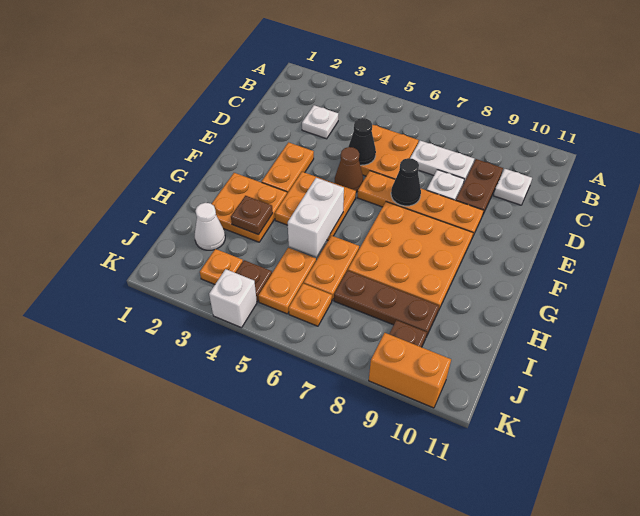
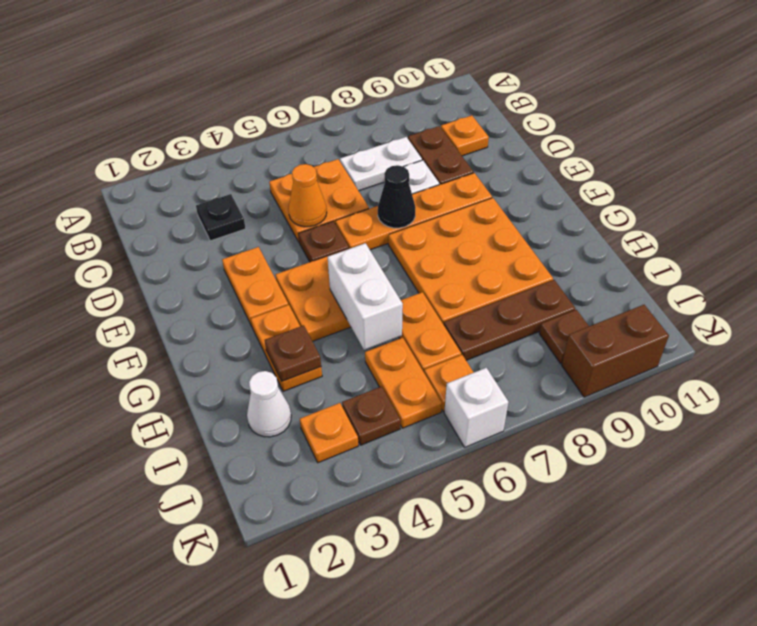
white plate C3 level 1 -> black plate C3 level 1
white plate C10 level 1 -> orange plate C10 level 1
black cone D5 level 2 -> orange cone D5 level 2
brown cone E5 level 1 -> brown plate E5 level 1
orange plate G2:H3 level 1 -> orange plate G3:H3 level 1
white brick K4 level 1 -> white brick K6 level 1
orange brick K9:K10 level 1 -> brown brick K9:K10 level 1

